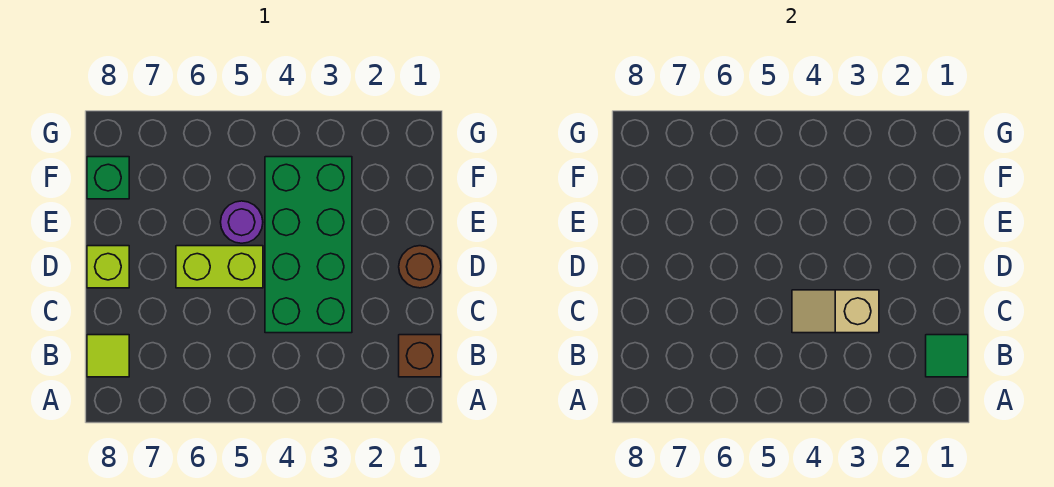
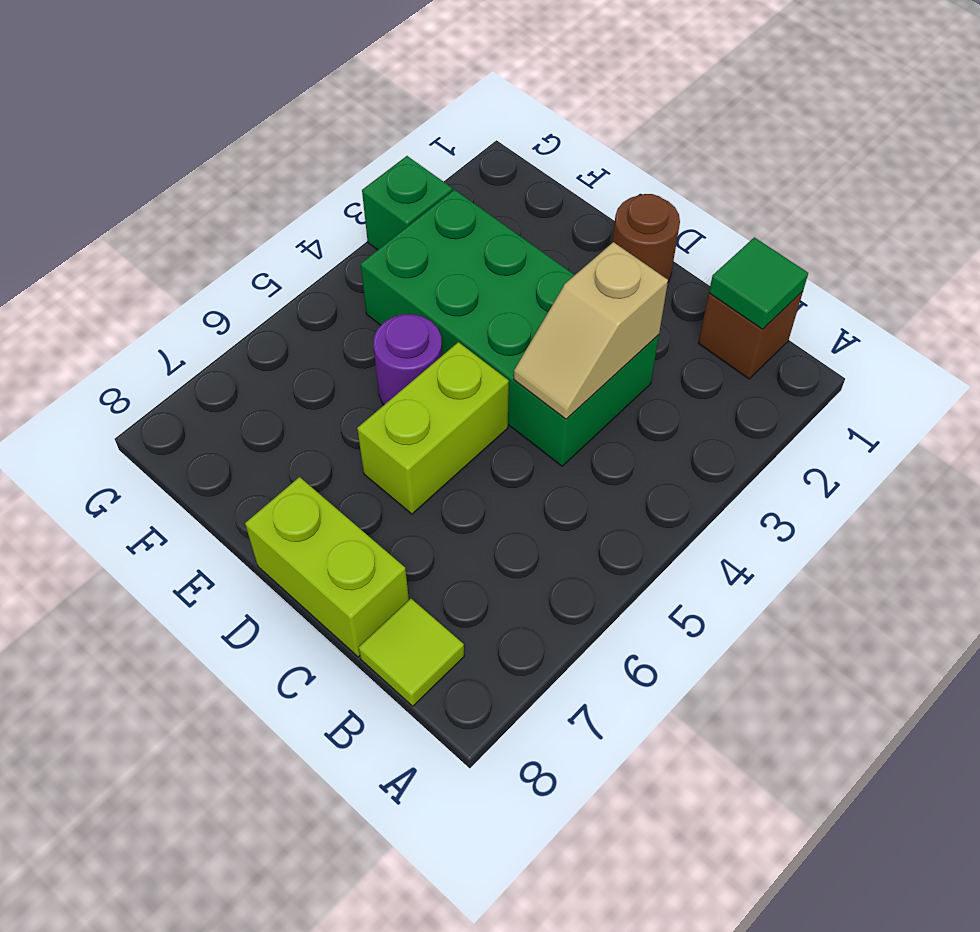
lime brick D8 level 1 -> lime brick C8:D8 level 1
green brick F8 level 1 -> green brick G3 level 1

